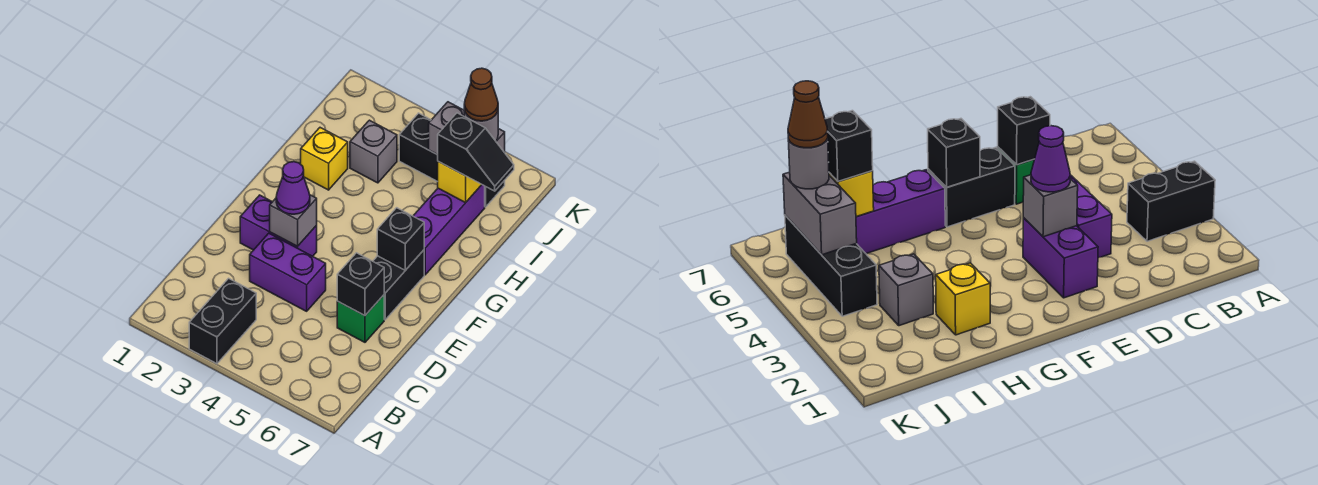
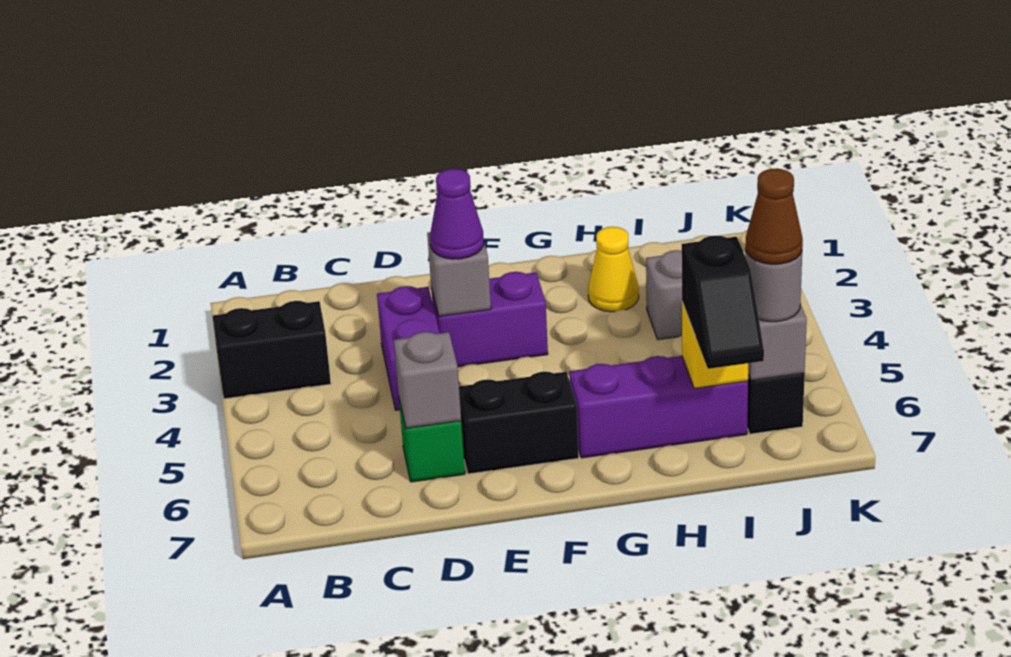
black brick D6 level 2 -> grey brick D6 level 2
purple brick E2:E3 level 1 -> purple brick E3:F3 level 1
black brick F6 level 2 -> none
yellow brick H2 level 1 -> yellow cone H2 level 1

